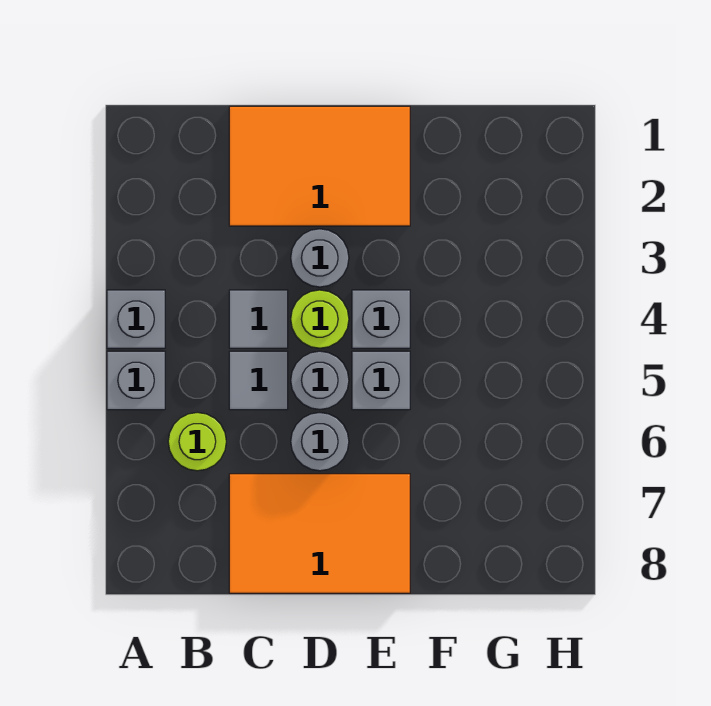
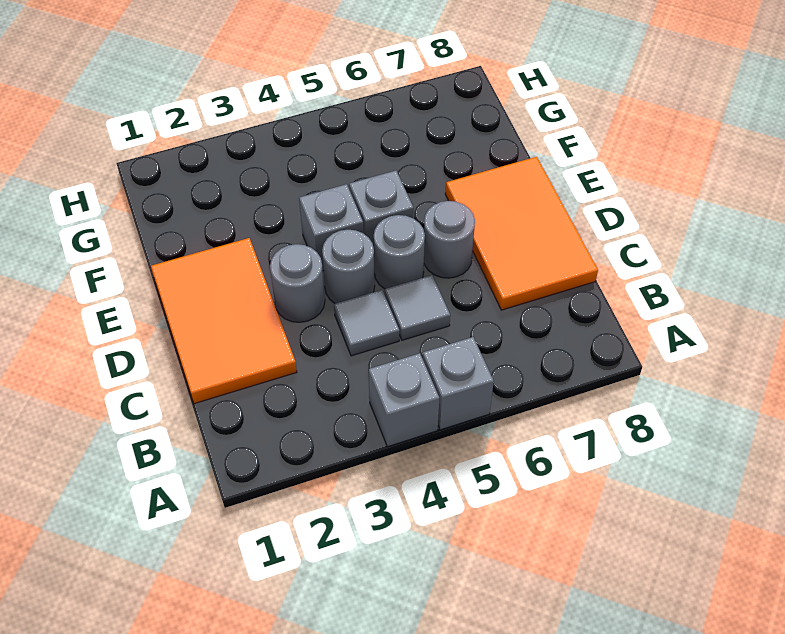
lime round brick B6 level 1 -> none
lime round brick D4 level 1 -> grey round brick D4 level 1

